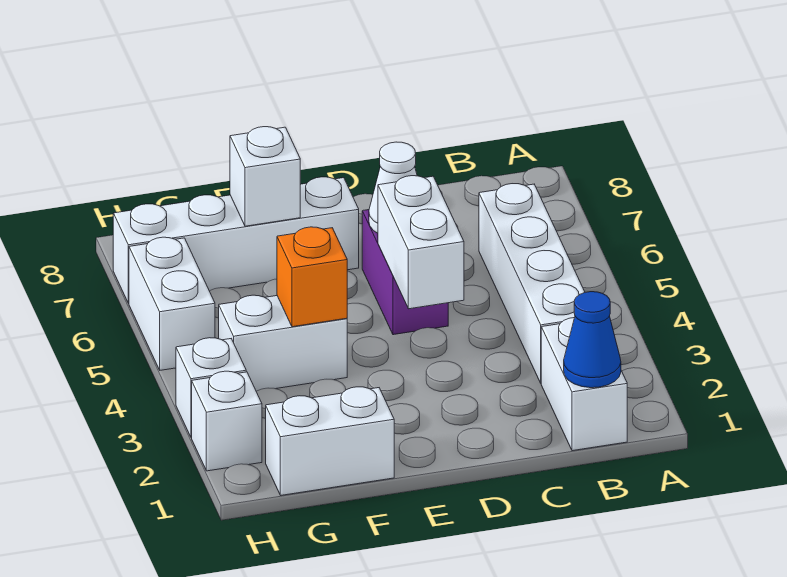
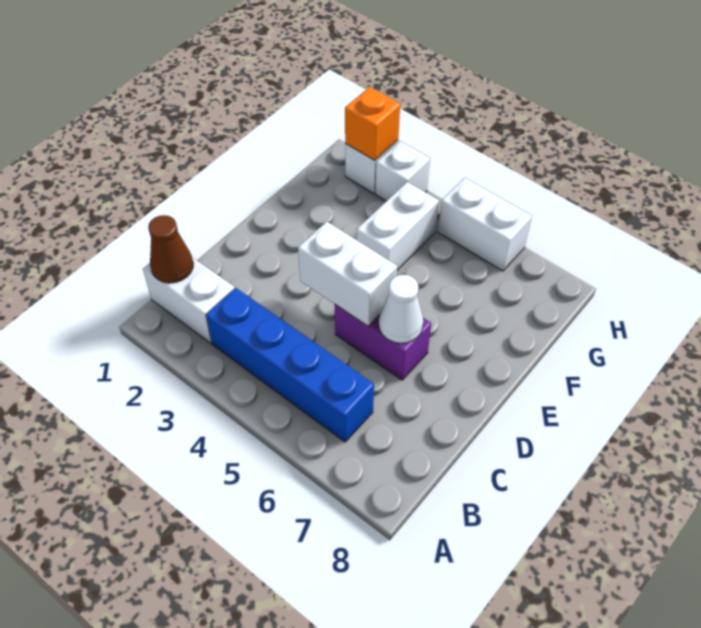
blue cone B1 level 2 -> brown cone B1 level 2
white brick B3:B6 level 1 -> blue brick B3:B6 level 1
white brick E7:H7 level 1 -> none
white brick F1:G1 level 1 -> none
orange brick F4 level 2 -> orange brick H2 level 2
white brick F7 level 2 -> none

